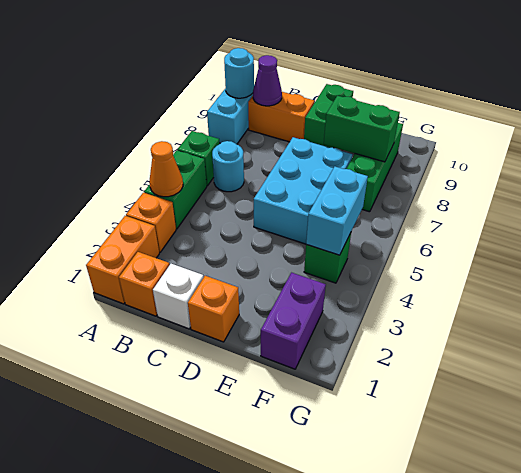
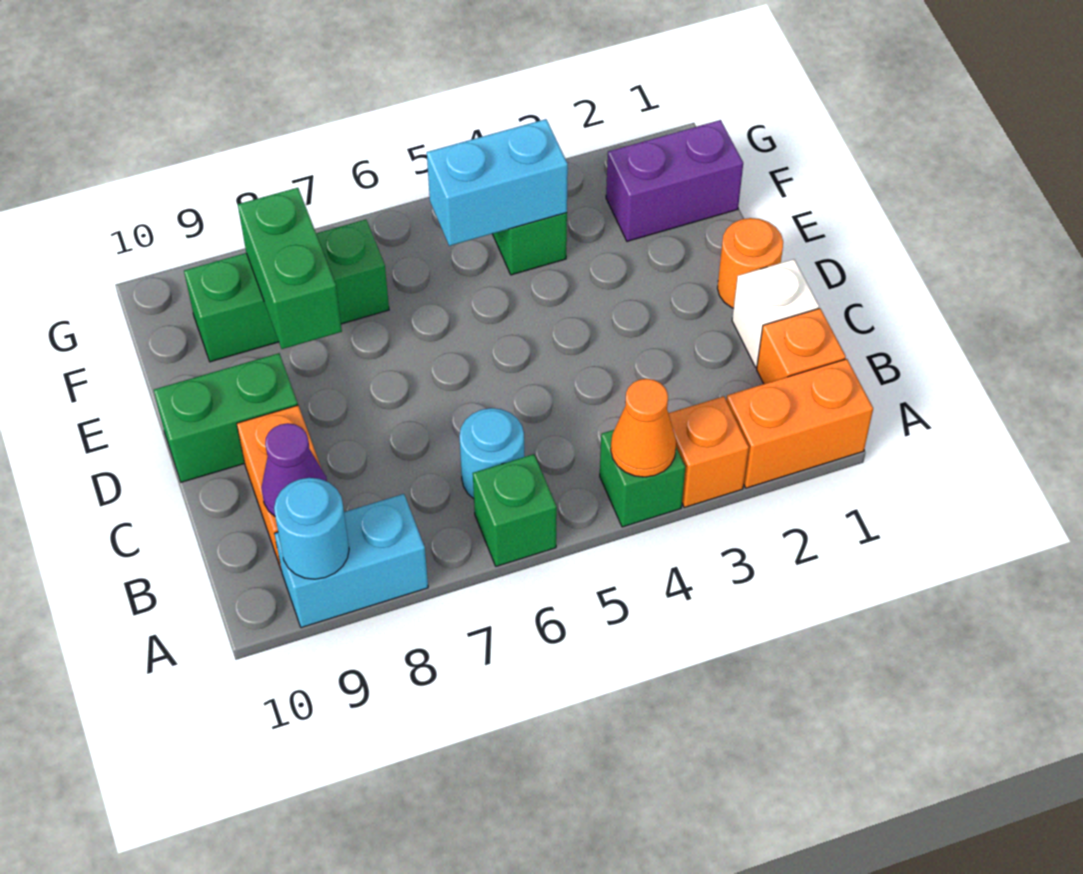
green brick A4:A5 level 1 -> green brick A4 level 1
orange brick D1 level 1 -> orange round brick D1 level 1
cyan brick D5:E7 level 1 -> none

